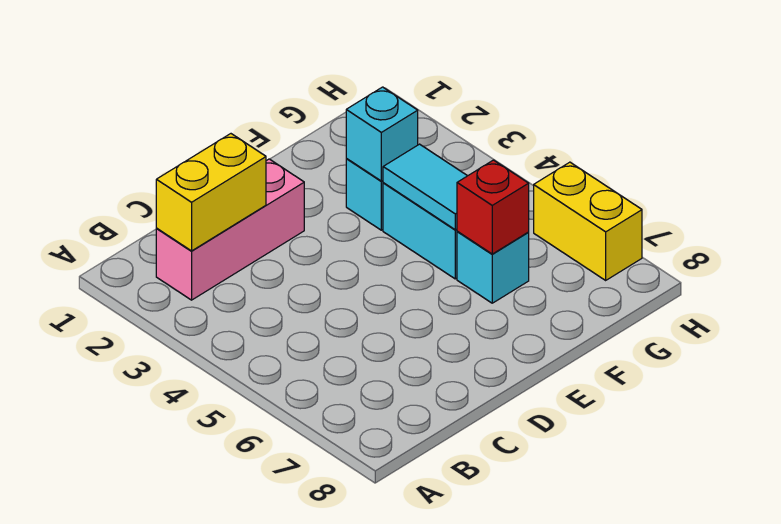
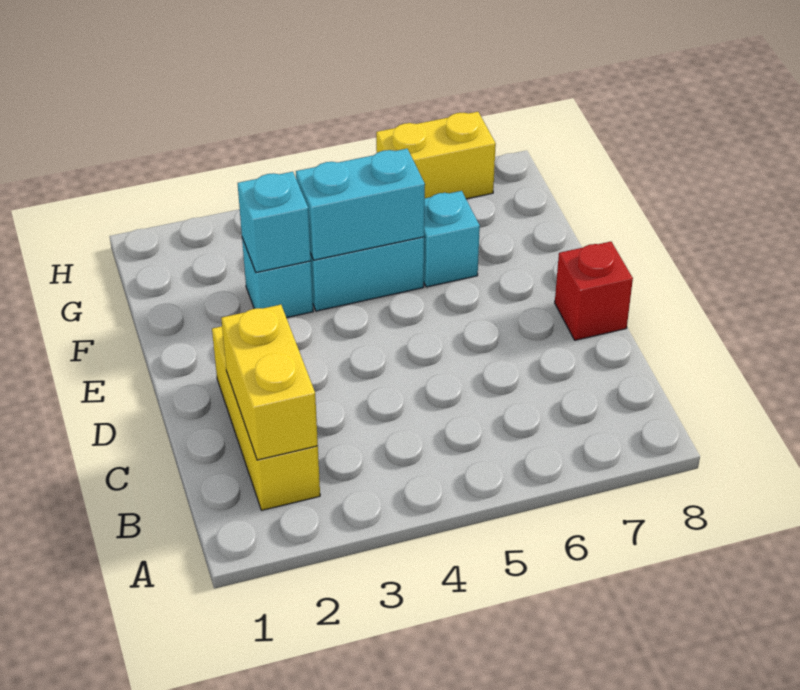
pink brick B2:D2 level 1 -> yellow brick B2:D2 level 1
cyan tile F4:F5 level 2 -> cyan brick F4:F5 level 2
red brick F6 level 2 -> red brick D8 level 1

